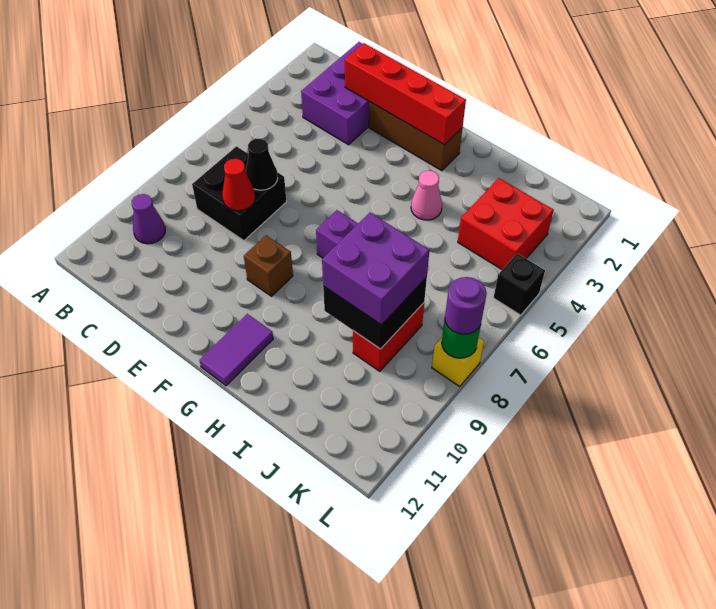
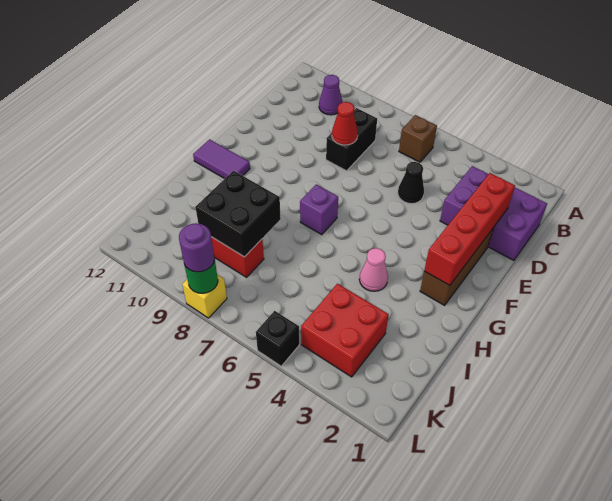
black brick C7:D8 level 1 -> black brick C8:D8 level 1
black cone D7 level 2 -> black cone D5 level 1
brown brick F9 level 1 -> brown brick B6 level 1
purple brick I8:J9 level 3 -> none

